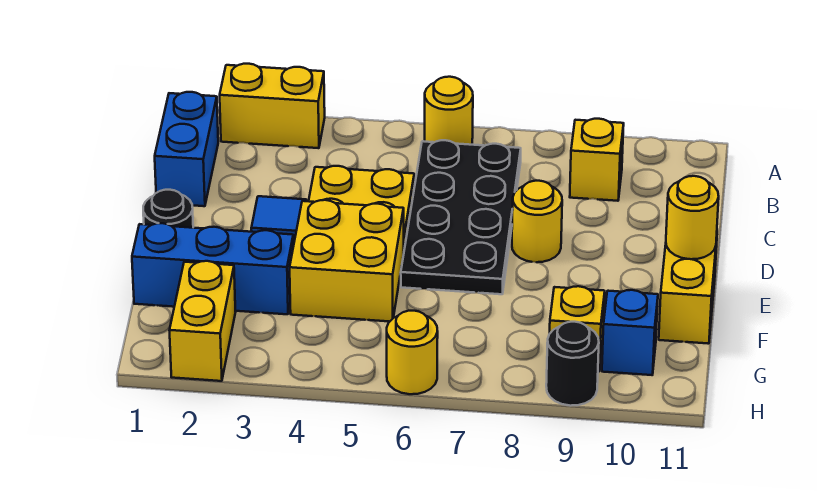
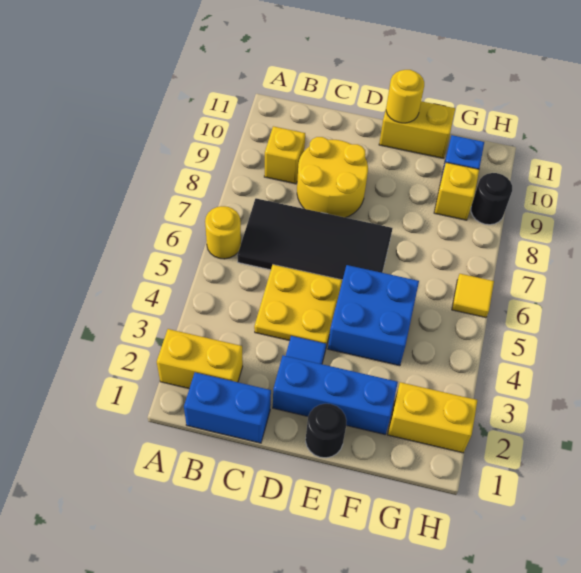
yellow brick A2:A3 level 1 -> yellow brick A2:B2 level 1
black plate B6:E7 level 1 -> black tile B6:E7 level 1
yellow round brick D8 level 1 -> yellow round brick C8:D9 level 1
yellow brick E4:F5 level 1 -> blue brick E4:F5 level 1
blue brick F1:F3 level 1 -> blue brick D2:F2 level 1
yellow round brick H6 level 1 -> yellow tile H6 level 1

